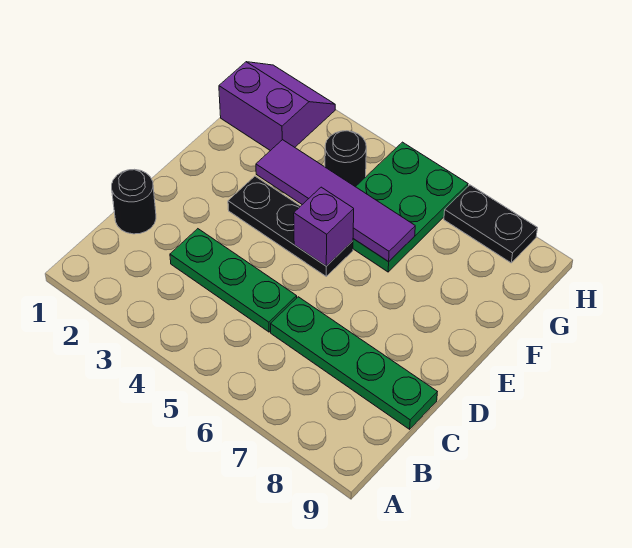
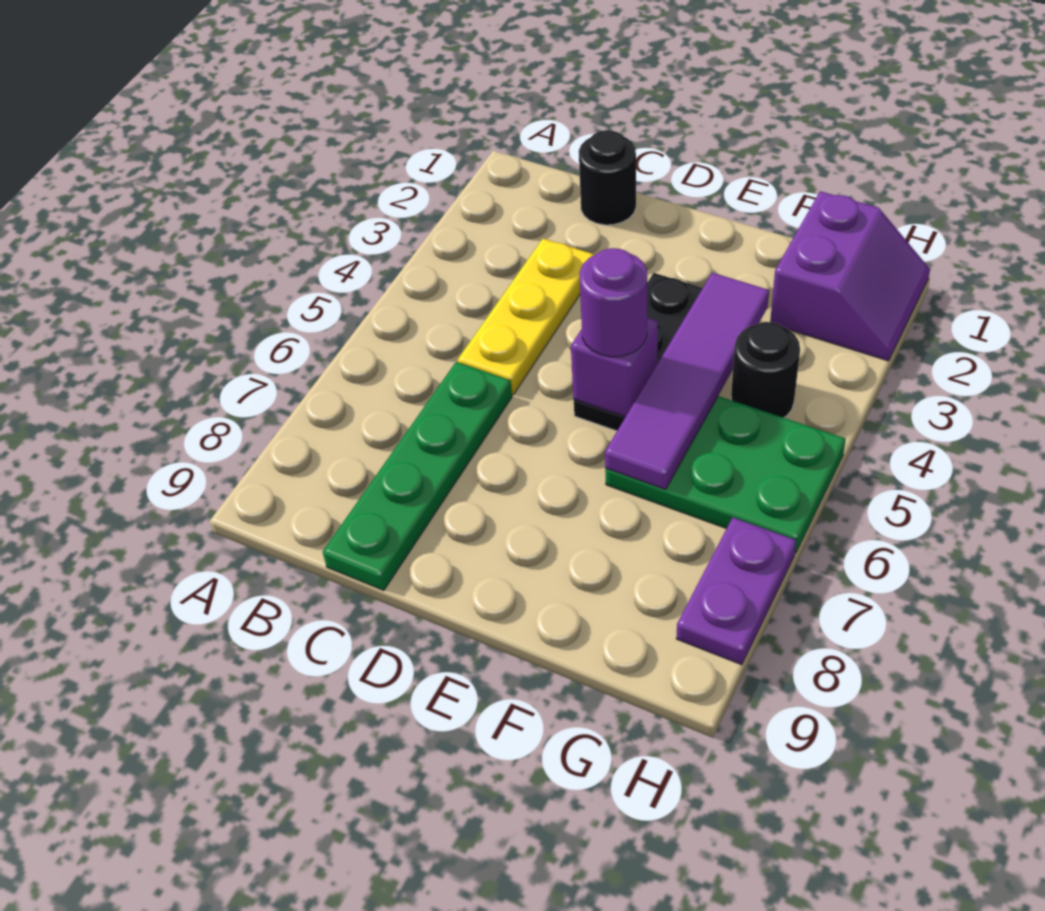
green plate C3:C5 level 1 -> yellow plate C3:C5 level 1
none -> purple round brick E5 level 3
black plate H7:H8 level 1 -> purple plate H7:H8 level 1

